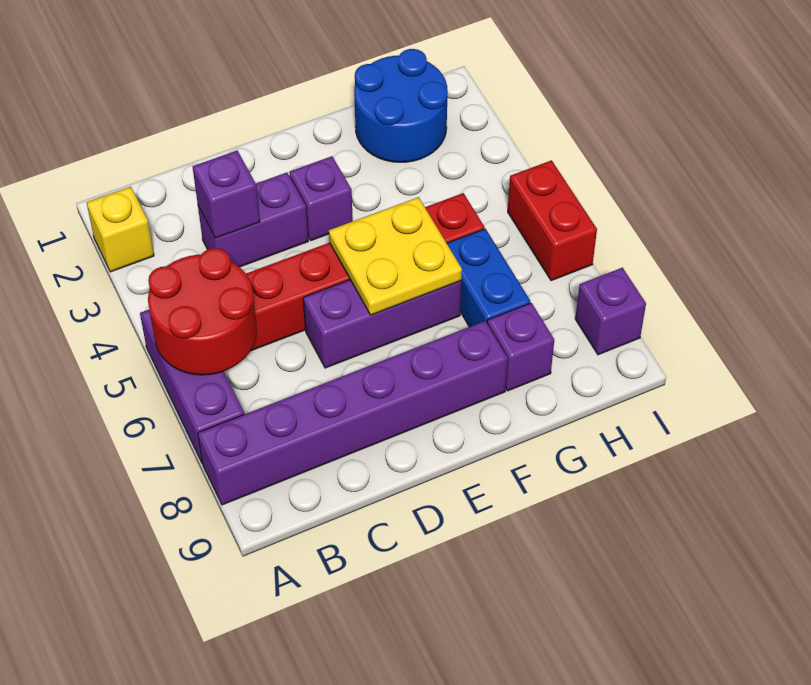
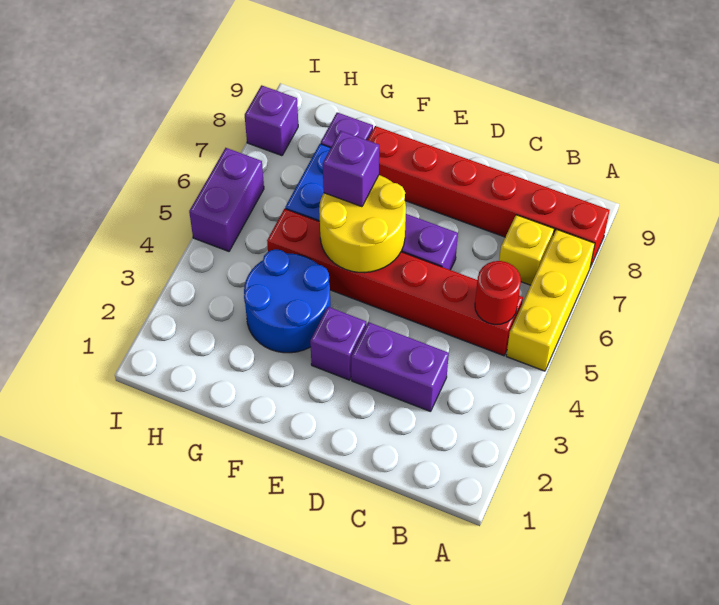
yellow brick A2 level 1 -> yellow brick B7 level 1
purple brick A5:A7 level 1 -> yellow brick A5:A7 level 1
red round brick A5:B6 level 2 -> red round brick B5 level 2
purple brick A8:F8 level 1 -> red brick A8:F8 level 1
purple brick C3 level 2 -> purple brick F6 level 3
yellow plate E5:F6 level 2 -> yellow round brick E5:F6 level 2
blue round brick G1:H2 level 1 -> blue round brick F3:G4 level 1
red brick I5:I6 level 1 -> purple brick I5:I6 level 1

